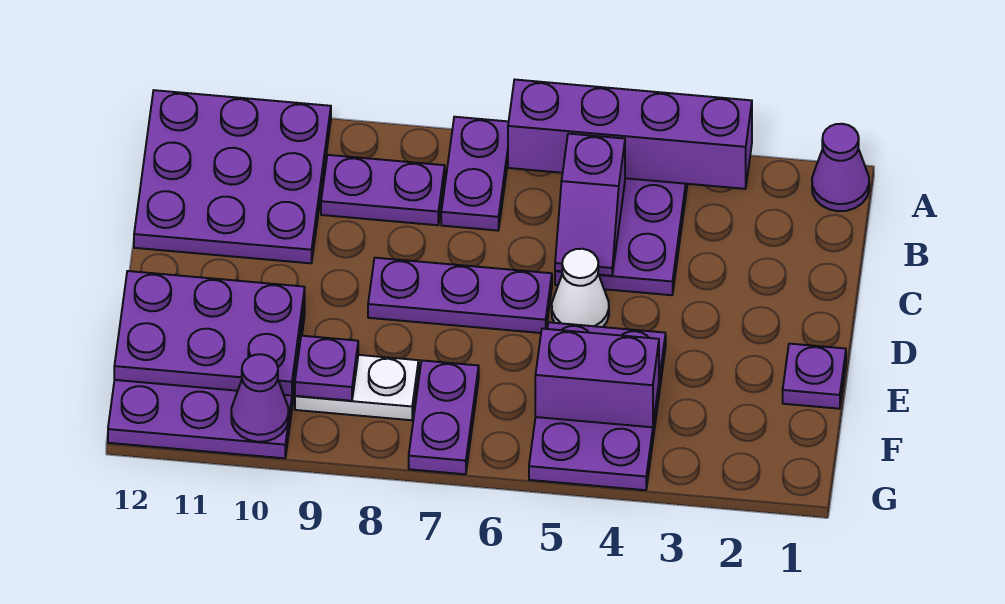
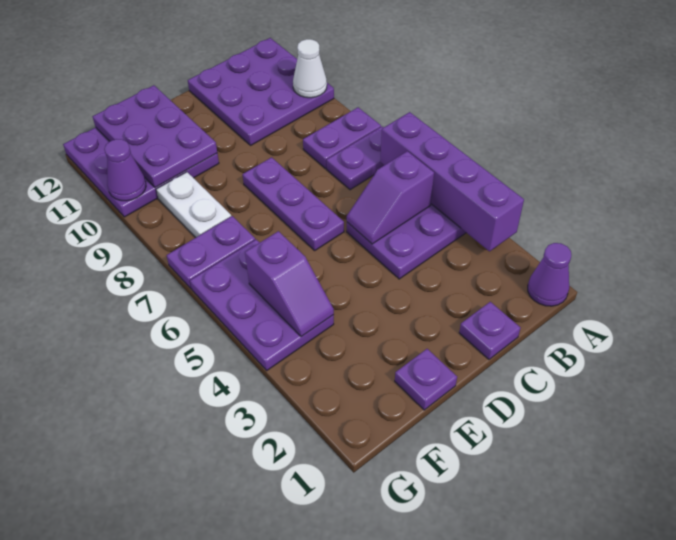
purple plate B8:B9 level 1 -> purple plate A8:B8 level 1
white cone D5 level 1 -> white cone A10 level 2
purple plate E4:G5 level 1 -> purple plate F4:G6 level 1
purple brick F4:F5 level 2 -> purple slope F4:F5 level 2 top 5
purple plate F9 level 2 -> purple plate C1 level 1

